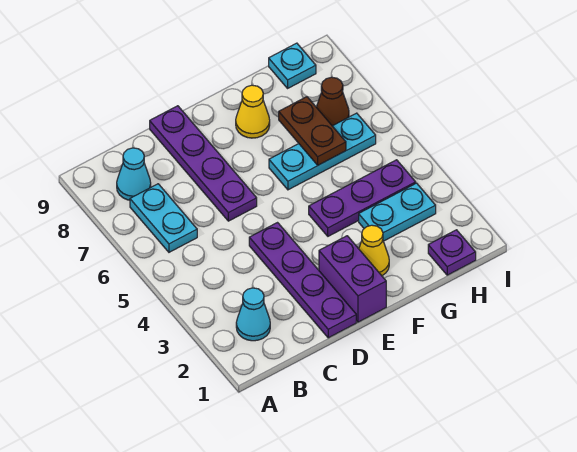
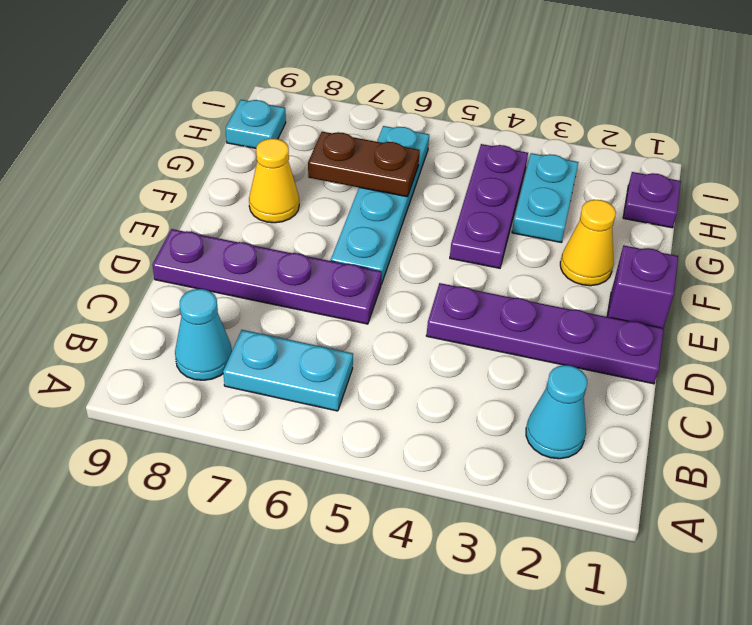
purple brick E1:E2 level 1 -> purple brick E1 level 1
cyan plate F6:H6 level 1 -> cyan plate E6:H6 level 1
brown cone H7 level 1 -> none

